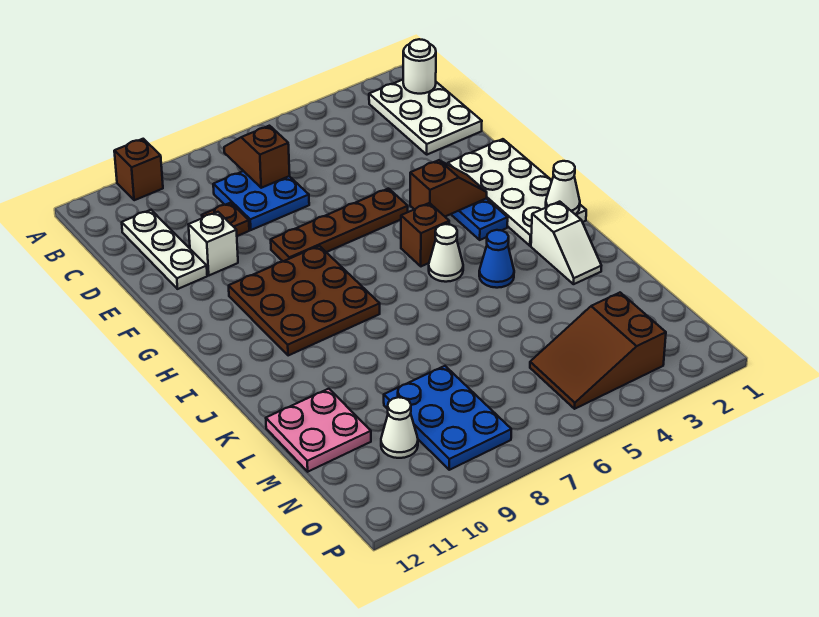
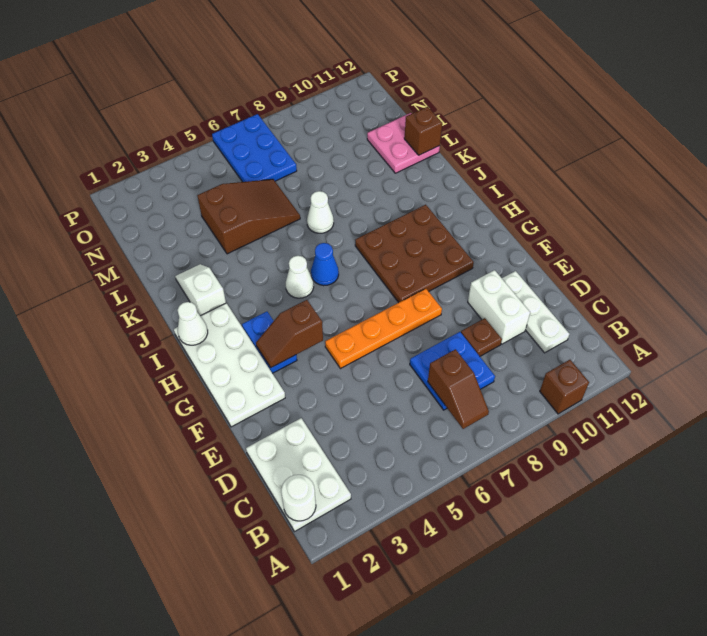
white brick E10 level 1 -> white brick D10:E10 level 1
brown plate F5:F8 level 1 -> orange plate F5:F8 level 1
brown brick H5 level 1 -> brown brick L12 level 2
blue cone J4 level 1 -> blue cone I6 level 1
blue plate M8:O9 level 1 -> blue plate N6:P7 level 1
brown slope N3:O5 level 1 top 3 -> brown slope L4:M6 level 1 top 4
white cone N10 level 1 -> white cone K7 level 1

